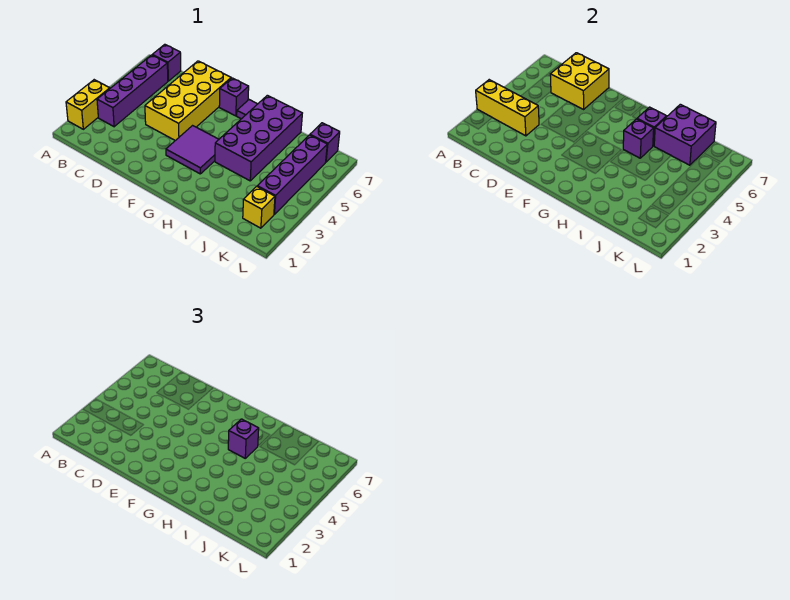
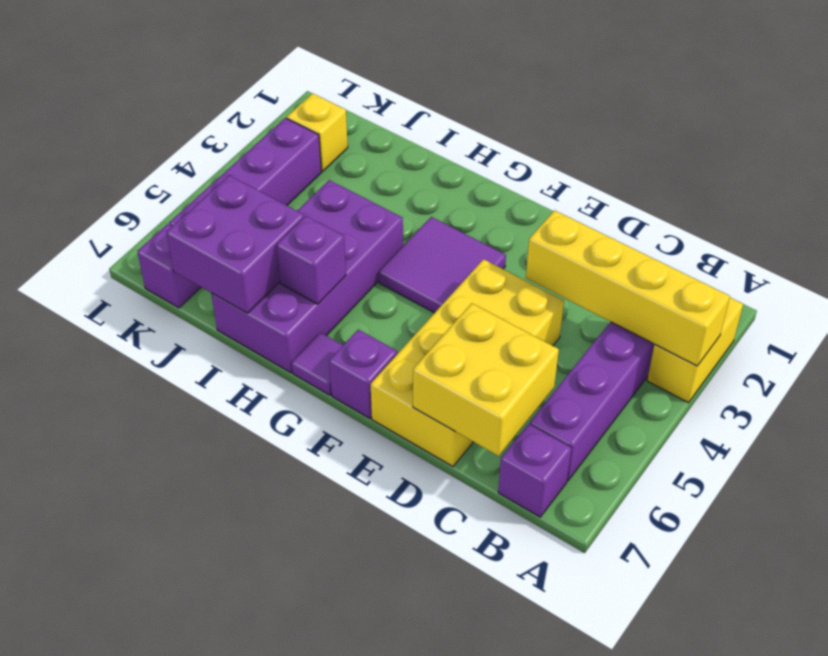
yellow brick A3:C3 level 2 -> yellow brick A3:D3 level 2
purple brick H5 level 2 -> none
purple brick H5 level 3 -> none

